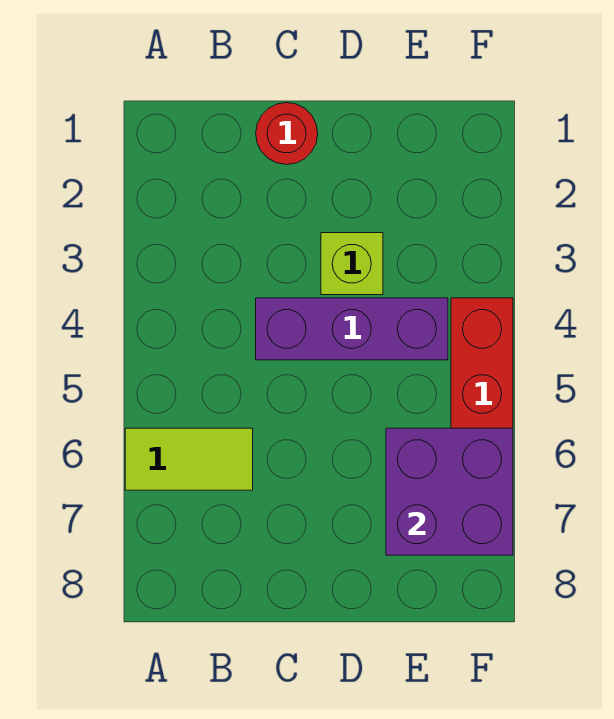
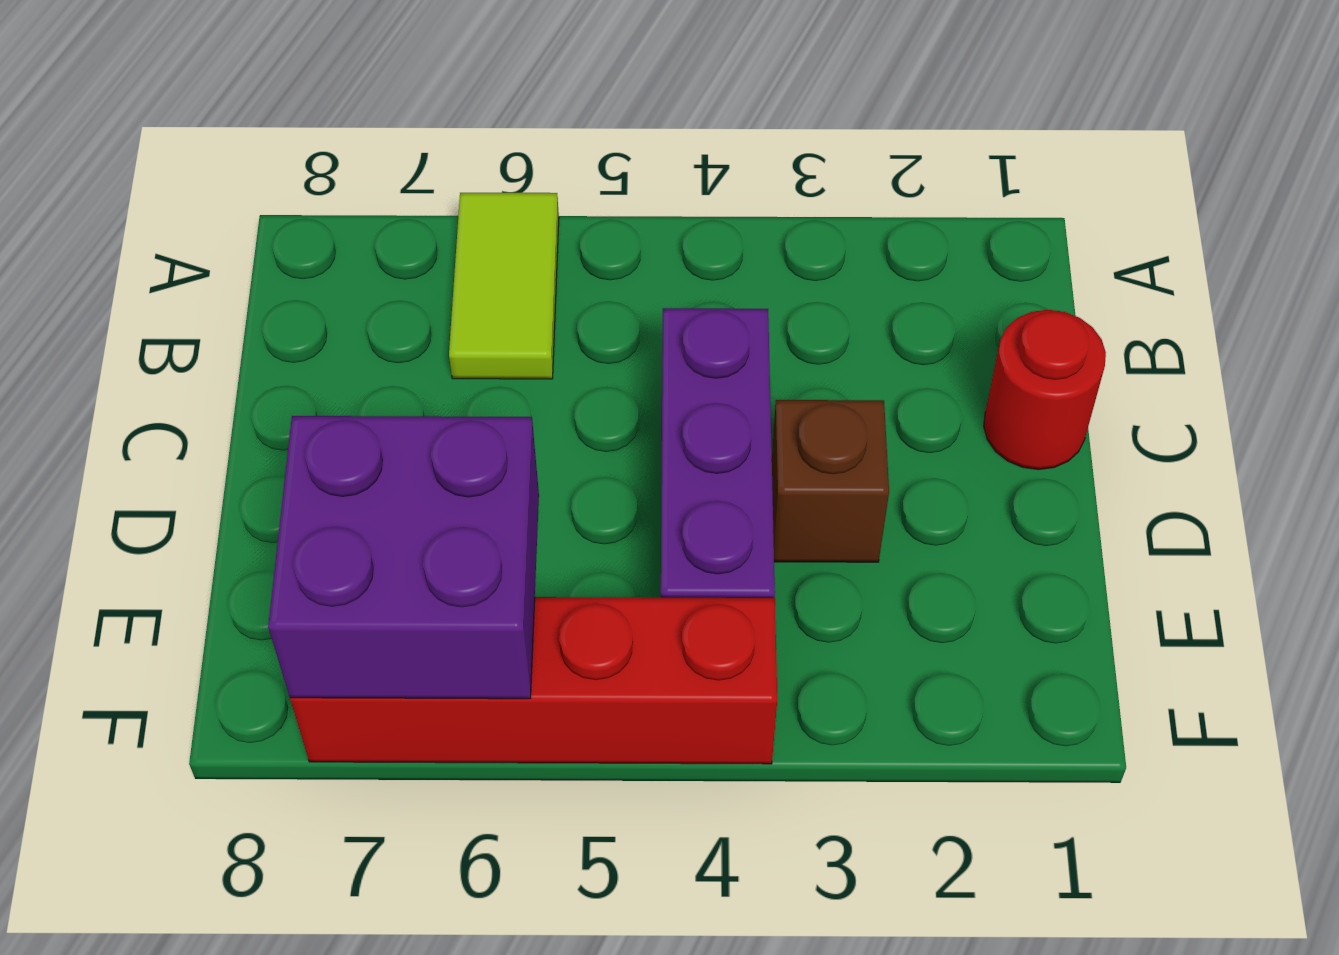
lime brick D3 level 1 -> brown brick D3 level 1

